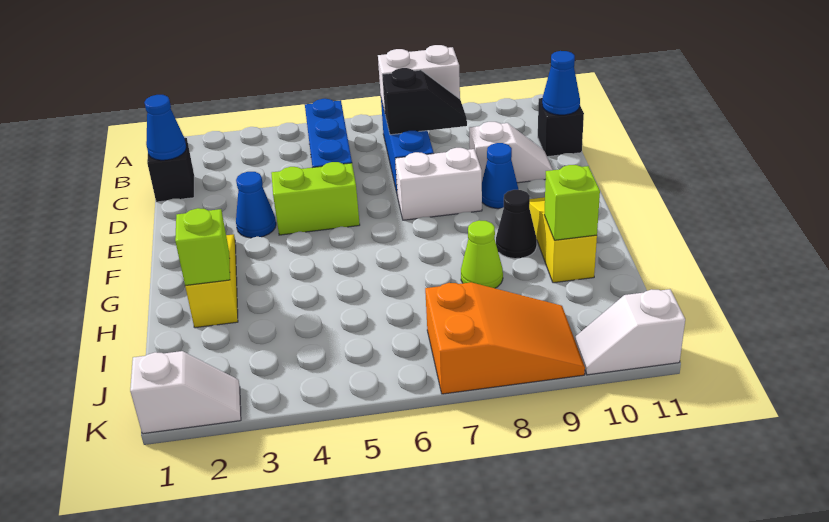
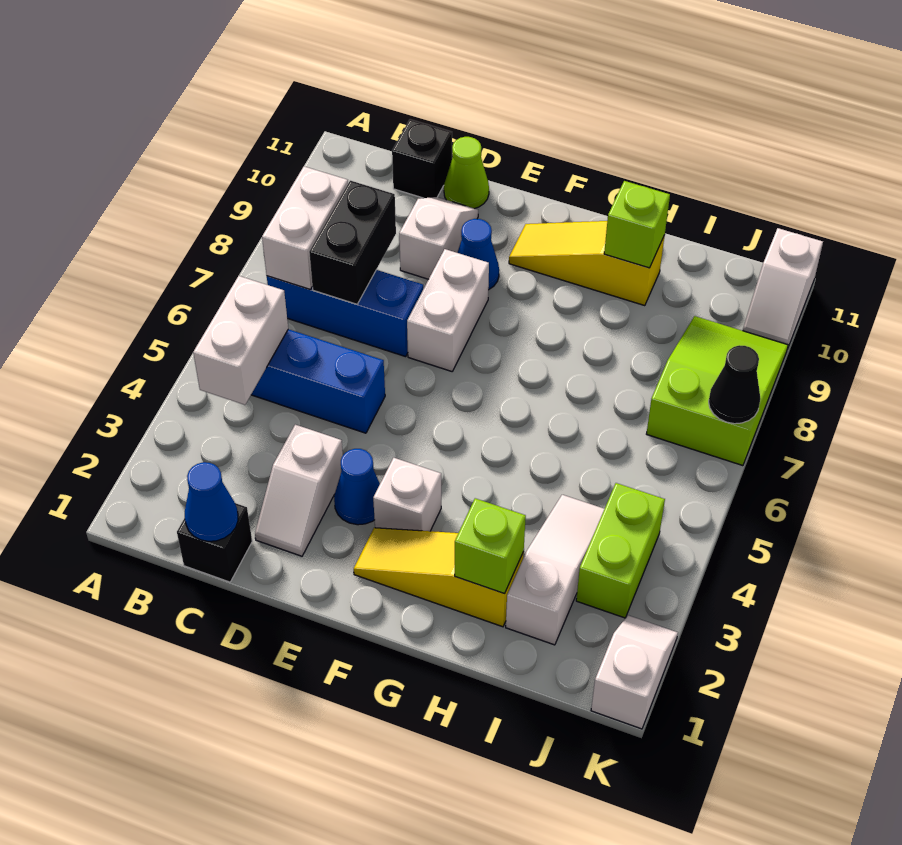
none -> white brick B4:B5 level 2
black slope C7:C8 level 2 top 7 -> black brick C7:C8 level 2
blue cone C11 level 2 -> none
none -> white slope D2:D3 level 1 top 3
lime brick E4:E5 level 1 -> lime brick J3:J4 level 1
none -> white brick F3 level 1
black cone G9 level 1 -> black cone K7 level 2
lime cone H8 level 1 -> lime cone D11 level 1
none -> white slope I2:I4 level 1 top 2
orange slope J7:K9 level 1 top 7 -> lime slope J7:K9 level 1 top 7

